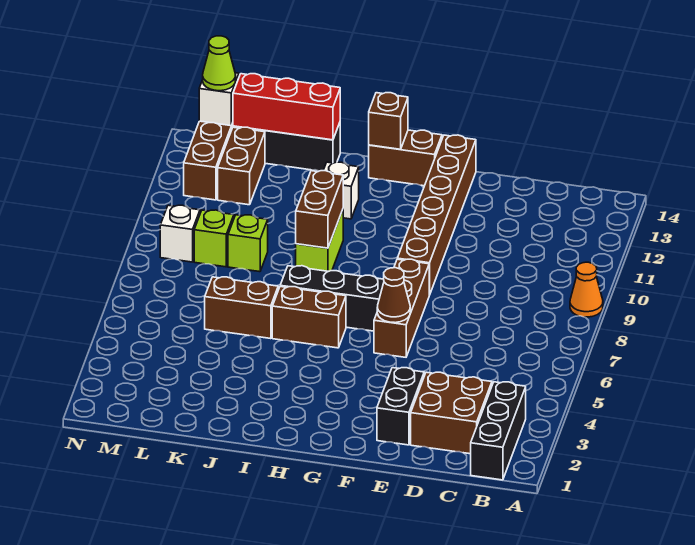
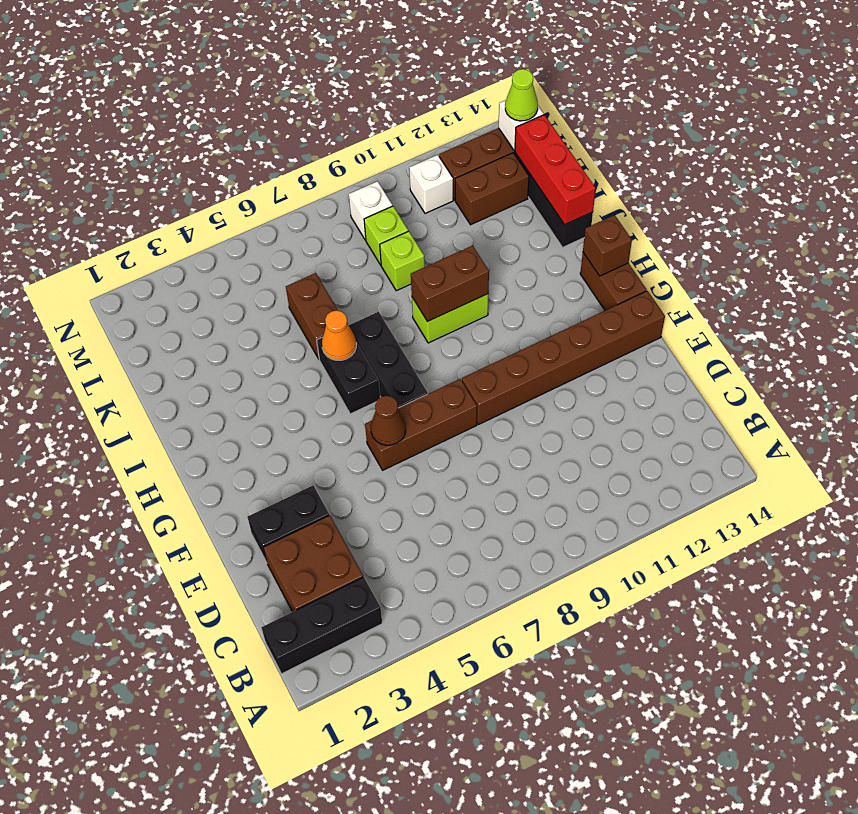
orange cone A9 level 1 -> orange cone I6 level 2
brown brick H6:I6 level 1 -> black brick H6:I6 level 1
white brick I12 level 1 -> white brick M11 level 1

